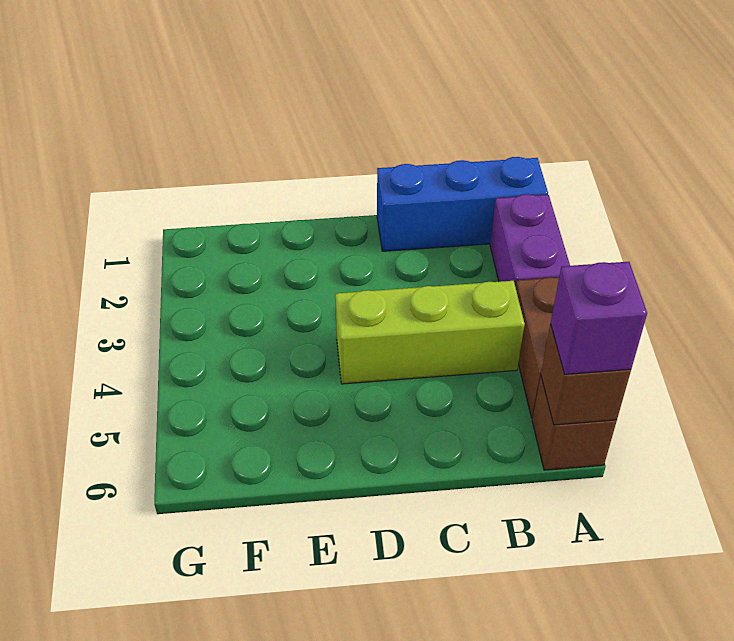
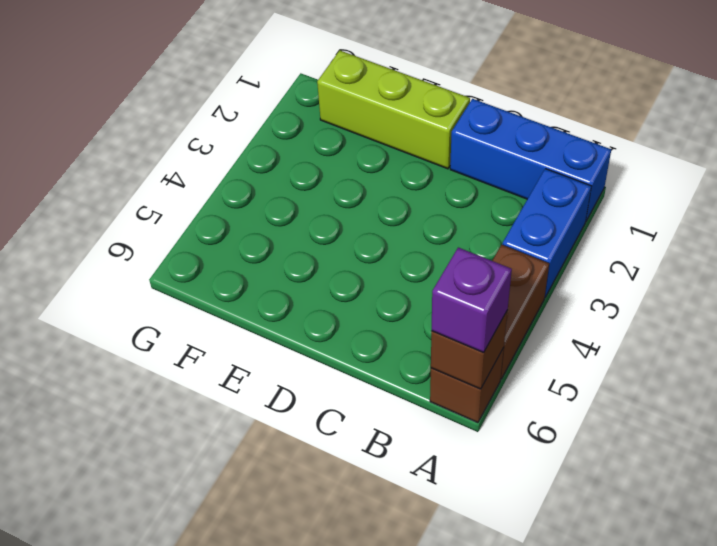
purple brick A2:A3 level 1 -> blue brick A2:A3 level 1
lime brick B4:D4 level 1 -> lime brick D1:F1 level 1

